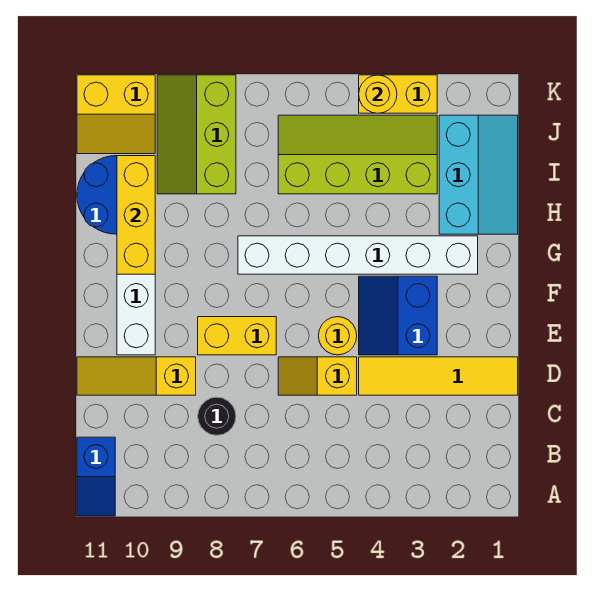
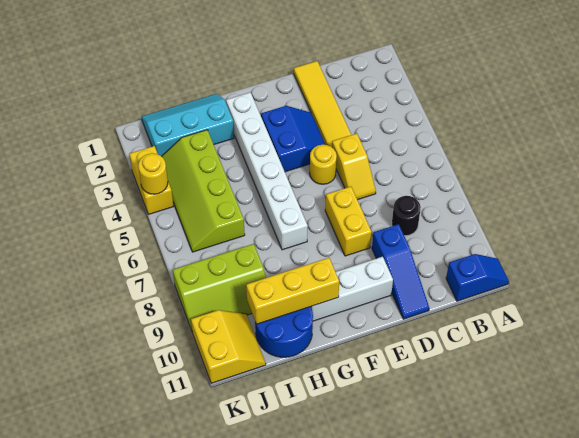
yellow slope D9:D11 level 1 top 9 -> blue slope D9:D11 level 1 top 9
blue slope E3:F4 level 1 top 3 -> blue slope E3:F4 level 1 top F

